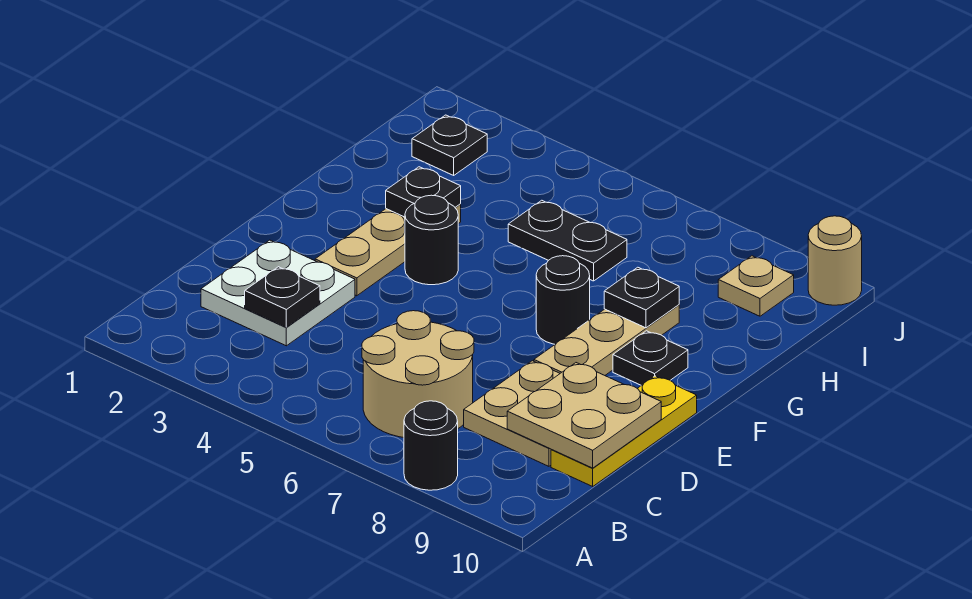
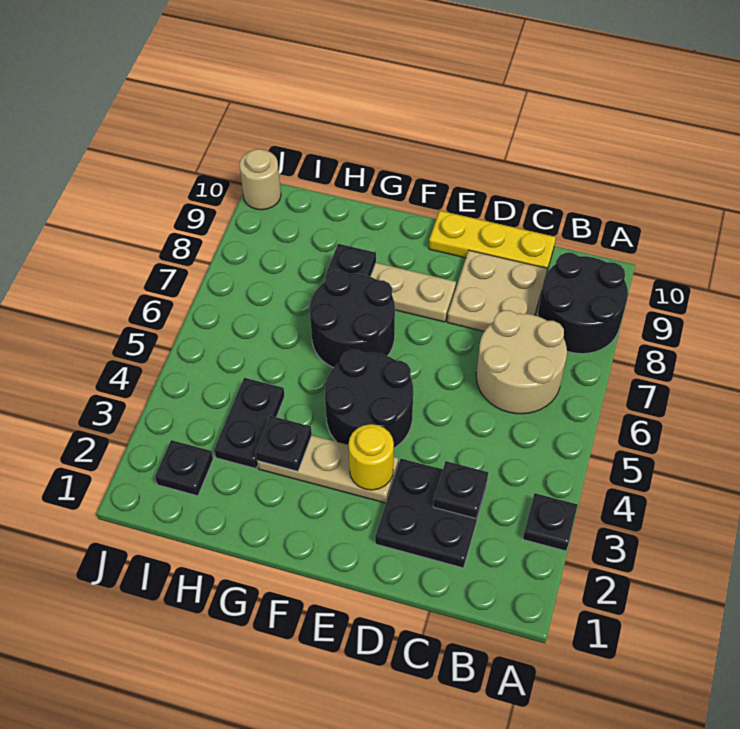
black round brick A8 level 1 -> black round brick A8:B9 level 1
white plate C2:D3 level 1 -> black plate C2:D3 level 1
tan plate C9:D10 level 2 -> none
none -> yellow round brick E3 level 2
black round brick F4 level 1 -> black round brick E4:F5 level 1
black round brick F7 level 1 -> black round brick F6:G7 level 1
black plate F9 level 1 -> black plate A3 level 1
black plate H5:H6 level 1 -> black plate H3:H4 level 1
tan plate I9 level 1 -> none

